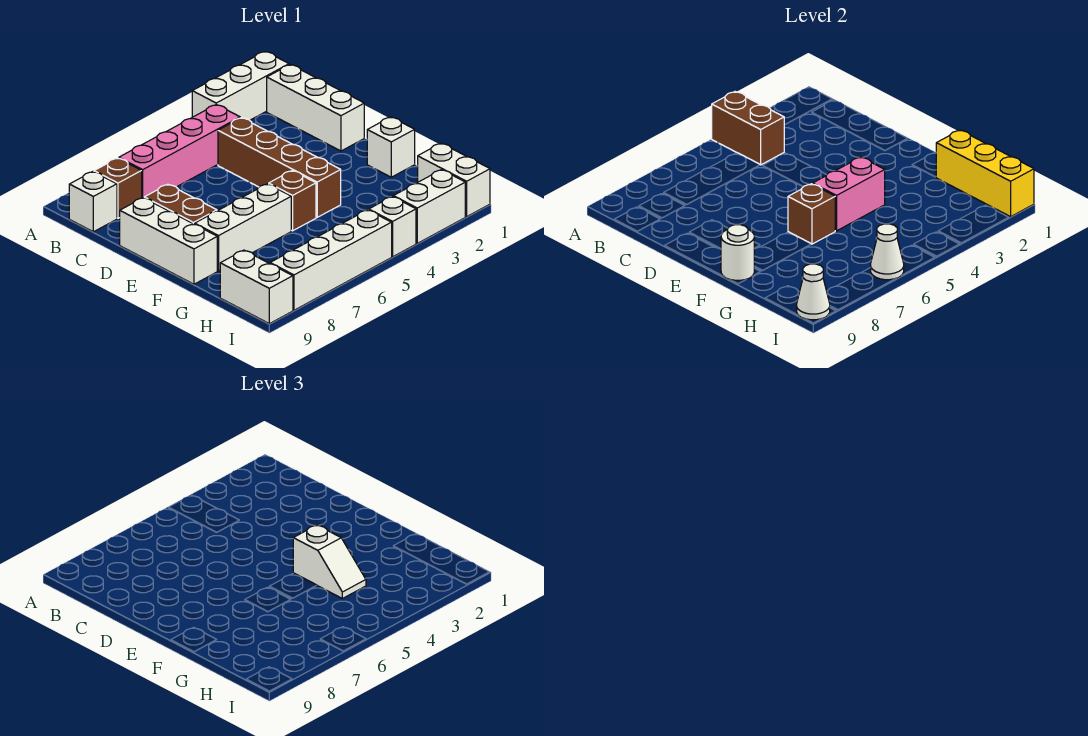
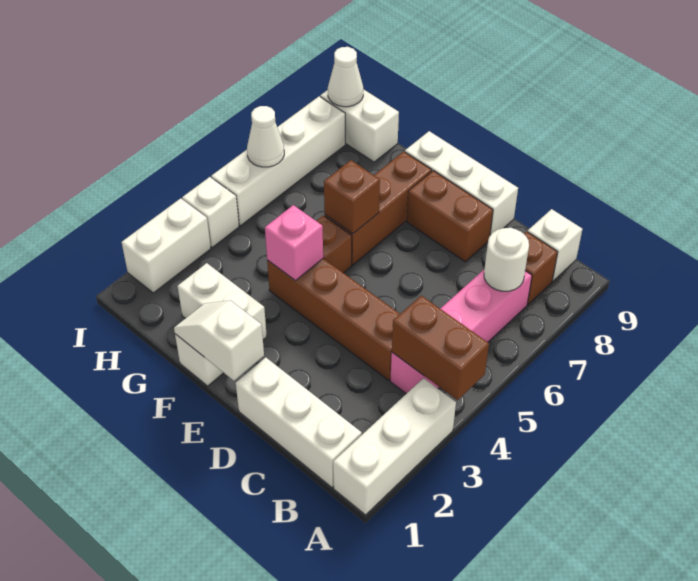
pink brick F4:F5 level 2 -> pink brick F4 level 2
white slope F4:G4 level 3 top F -> white slope E1:F1 level 2 top E
white brick F6:F8 level 1 -> brown brick F6:F8 level 1
white round brick F9 level 2 -> white round brick B7 level 2
yellow brick G1:I1 level 2 -> none
white brick H1:I1 level 1 -> white brick F2:G2 level 1

